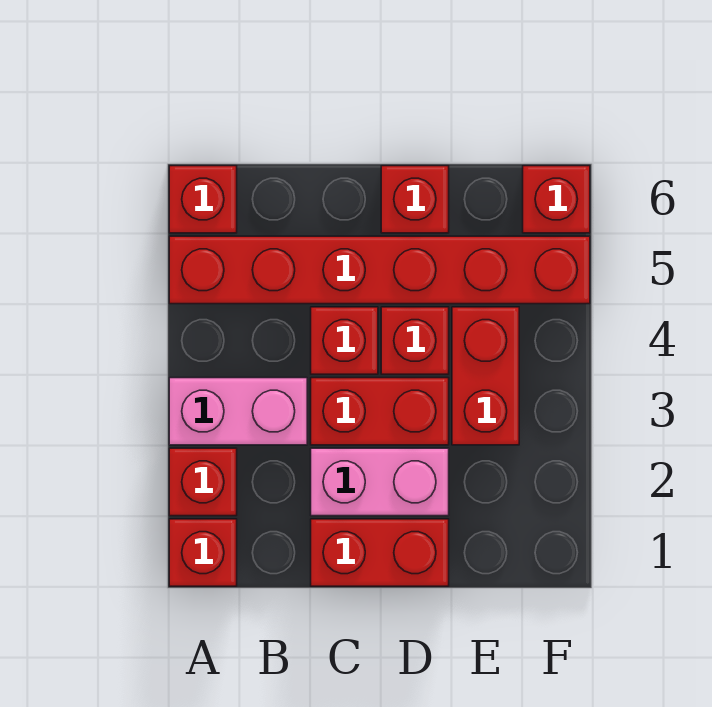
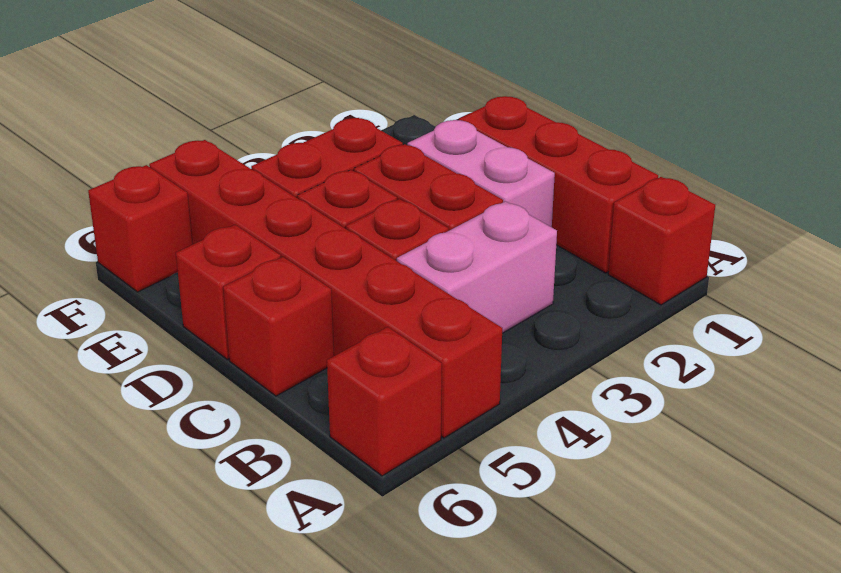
red brick A2 level 1 -> red brick C6 level 1
pink brick A3:B3 level 1 -> pink brick B3:B4 level 1
red brick C1:D1 level 1 -> red brick B1:D1 level 1

